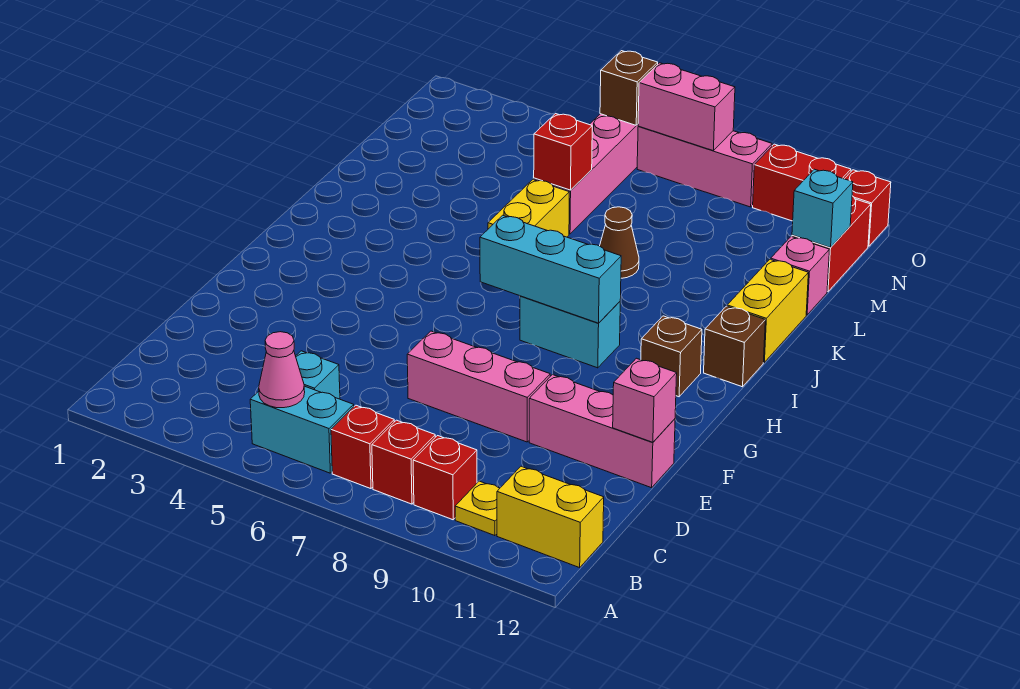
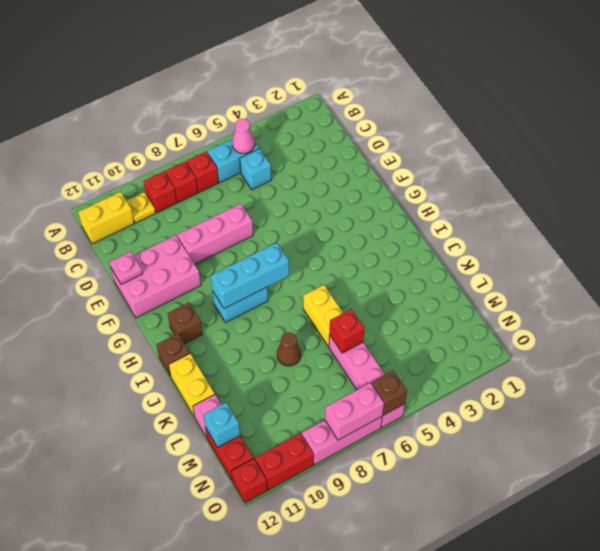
pink brick E10:E12 level 1 -> pink brick E10:F12 level 1
pink brick E12 level 2 -> pink plate E12 level 2

